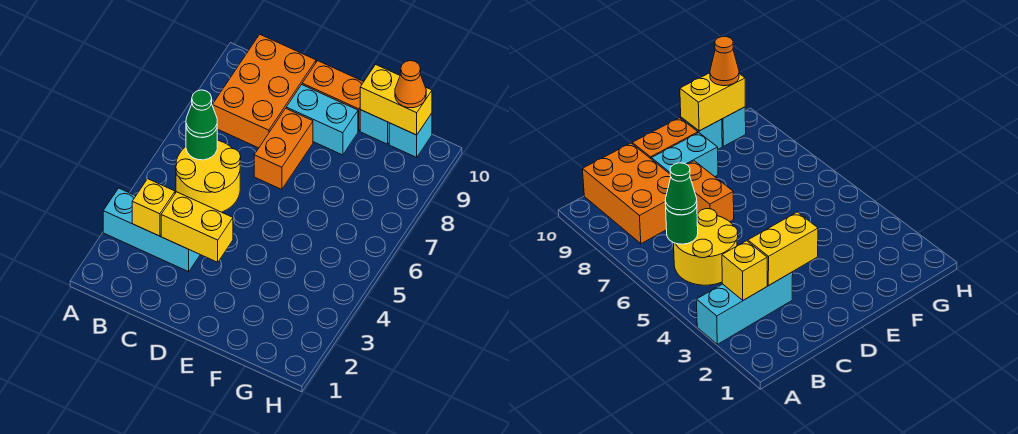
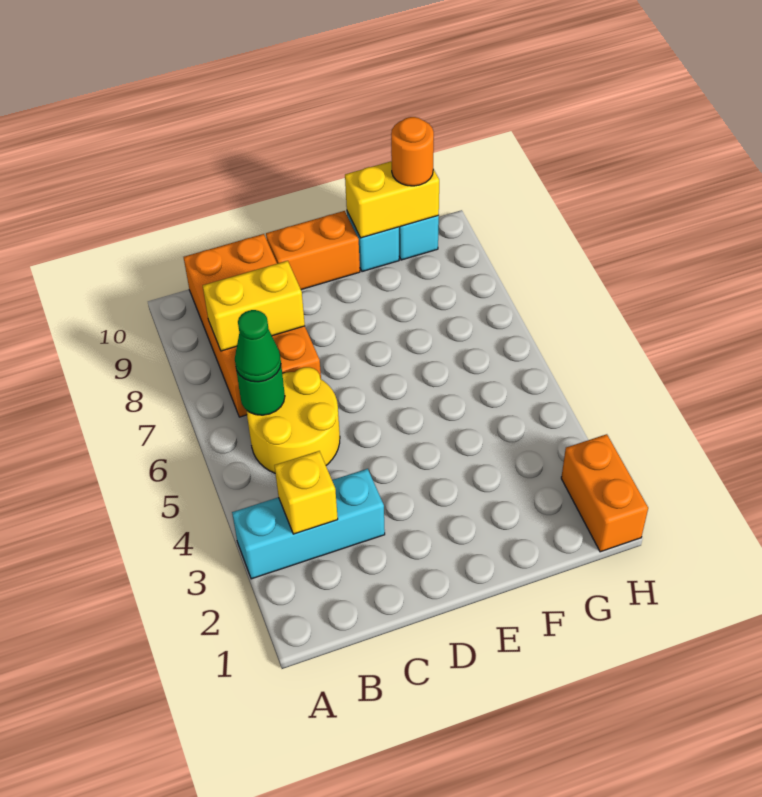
orange brick B8:C10 level 1 -> orange brick B7:C10 level 1
yellow brick C3:D3 level 2 -> yellow brick B8:C8 level 2
orange brick D7:D8 level 1 -> orange brick H1:H2 level 1
cyan brick D9:E9 level 1 -> none
orange cone G10 level 3 -> orange round brick G10 level 3

